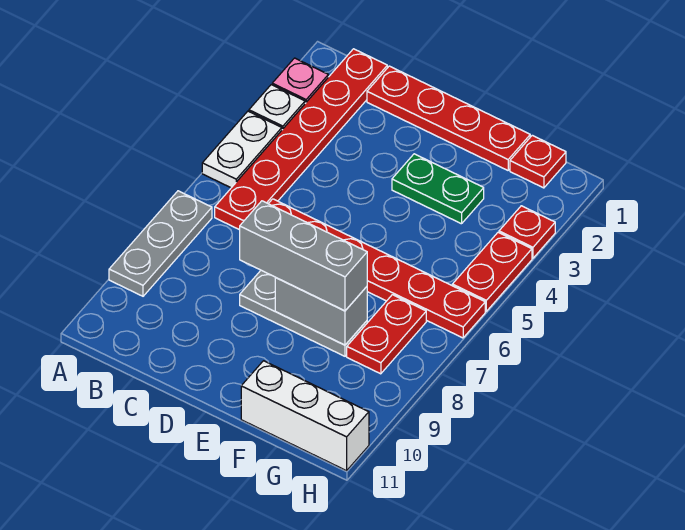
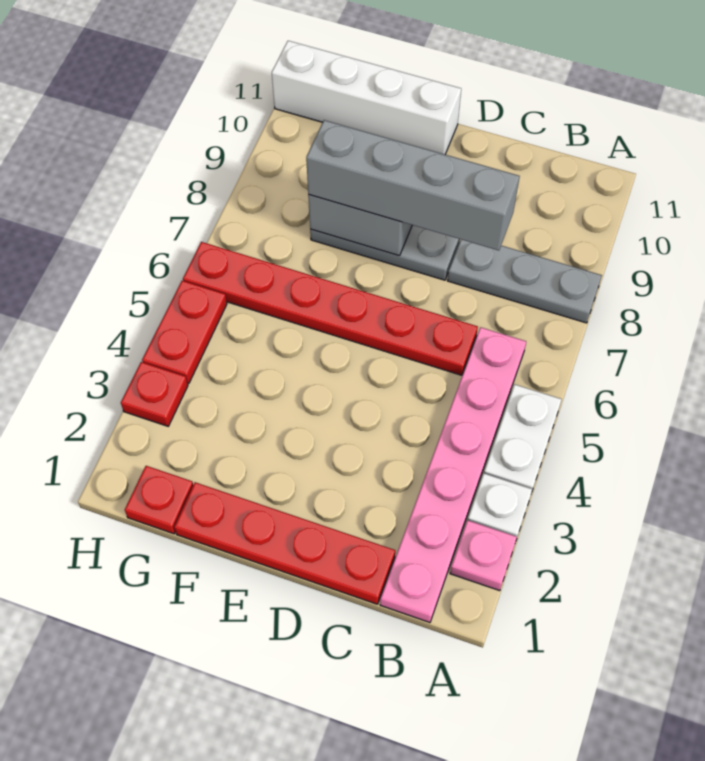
grey plate A7:A9 level 1 -> grey plate A8:C8 level 1
red plate B1:B6 level 1 -> pink plate B1:B6 level 1
grey brick D8:F8 level 3 -> grey brick C8:F8 level 3
green plate E3:F3 level 1 -> none
white brick F11:H11 level 1 -> white brick E11:H11 level 1
red plate G7:G8 level 1 -> none

